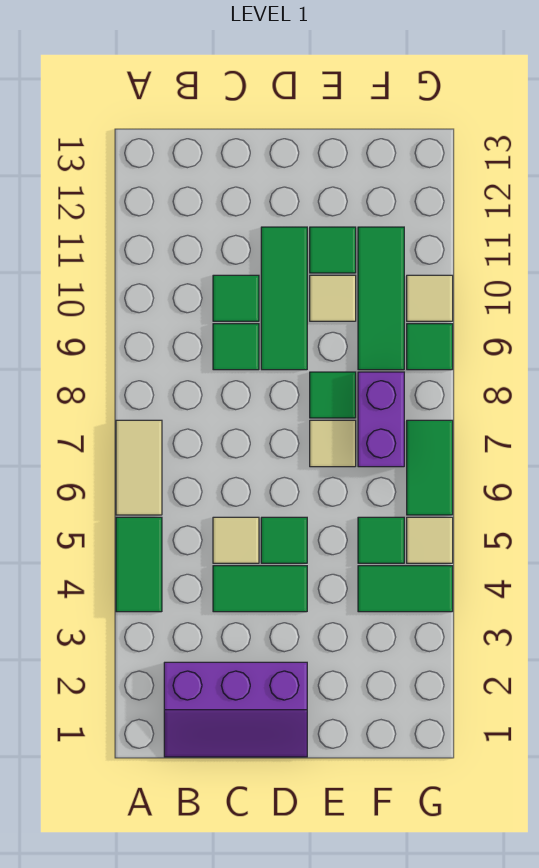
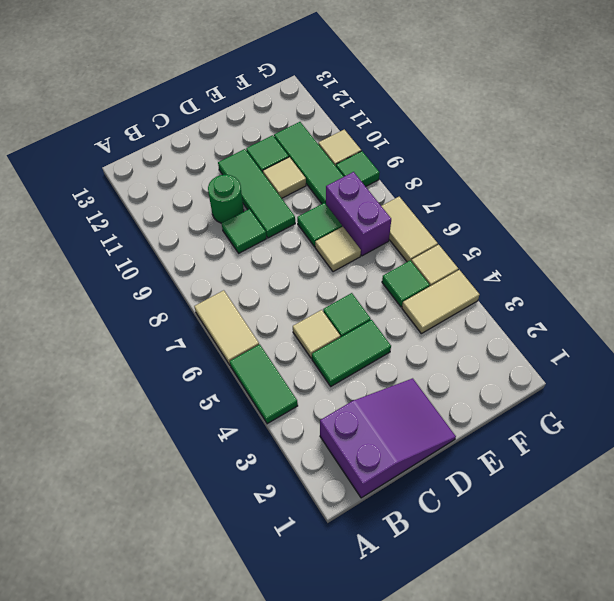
purple slope B1:D2 level 1 top 2 -> purple slope B1:D2 level 1 top B
green tile C10 level 1 -> green round brick C10 level 1
green tile F4:G4 level 1 -> tan tile F4:G4 level 1
green tile G6:G7 level 1 -> tan tile G6:G7 level 1

